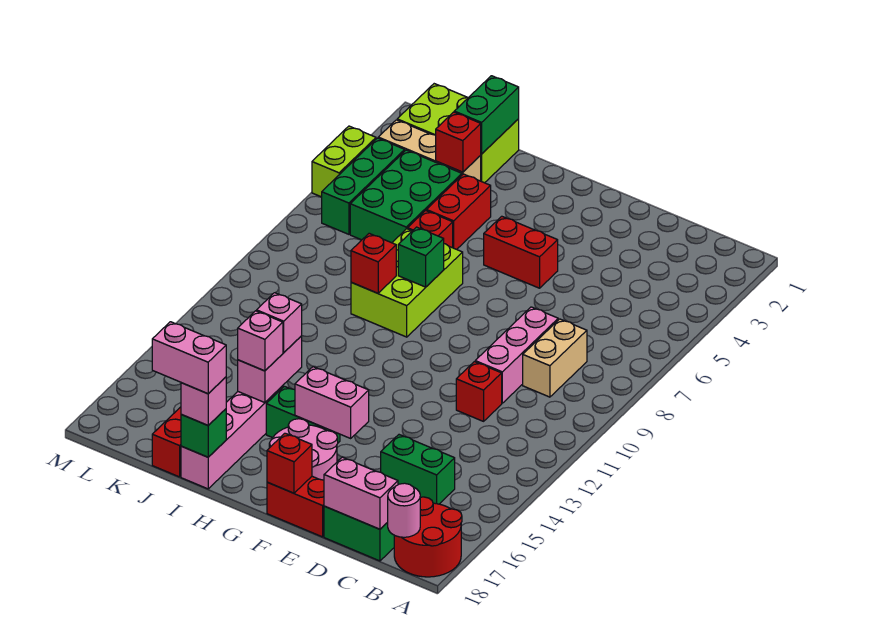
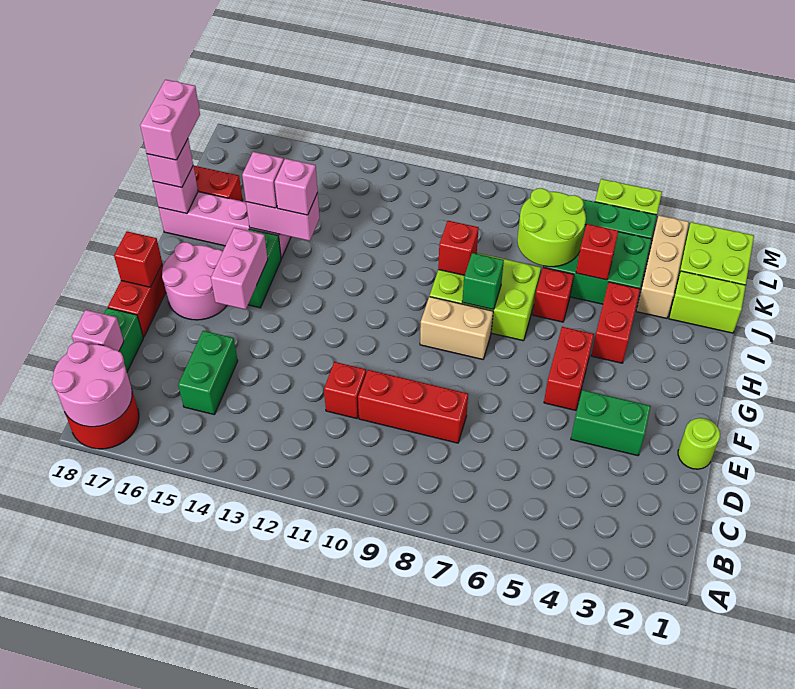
pink round brick B18 level 2 -> pink round brick A17:B18 level 2
tan brick C8:C9 level 1 -> tan brick G8:G9 level 1
pink brick C18:D18 level 2 -> pink brick C18 level 2
pink brick D8:D10 level 1 -> red brick D8:D10 level 1
none -> lime round brick E1 level 1
red brick I4:I5 level 1 -> red brick H4:I4 level 1
green brick I18 level 2 -> pink brick I18 level 2
green brick J1:J2 level 2 -> green brick E3:E4 level 1
red brick J3 level 2 -> red brick J5 level 2
none -> lime round brick J6:K7 level 2

